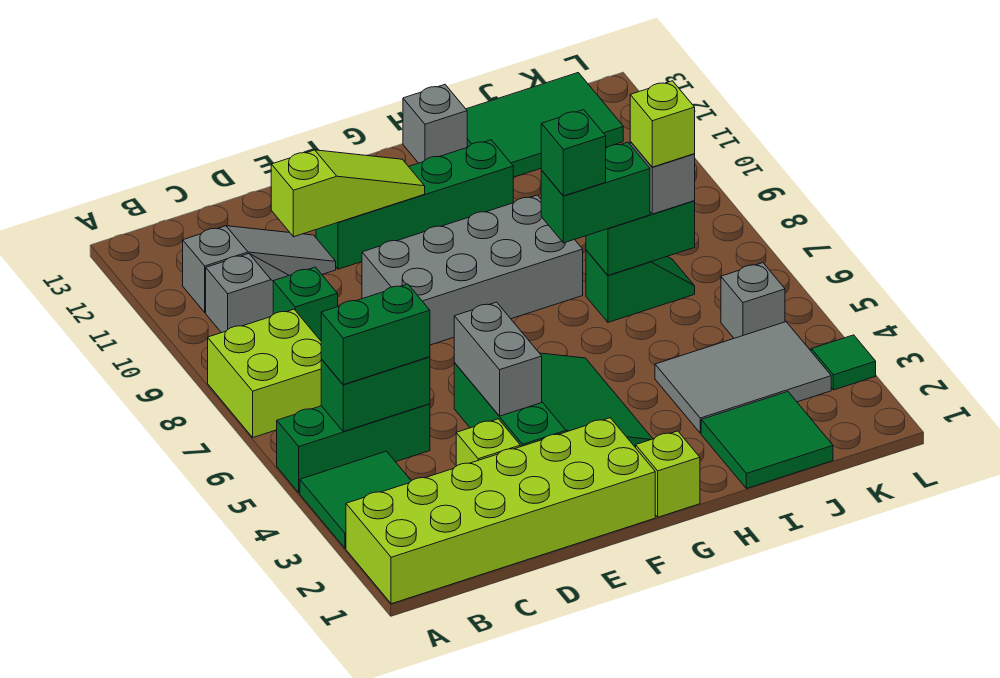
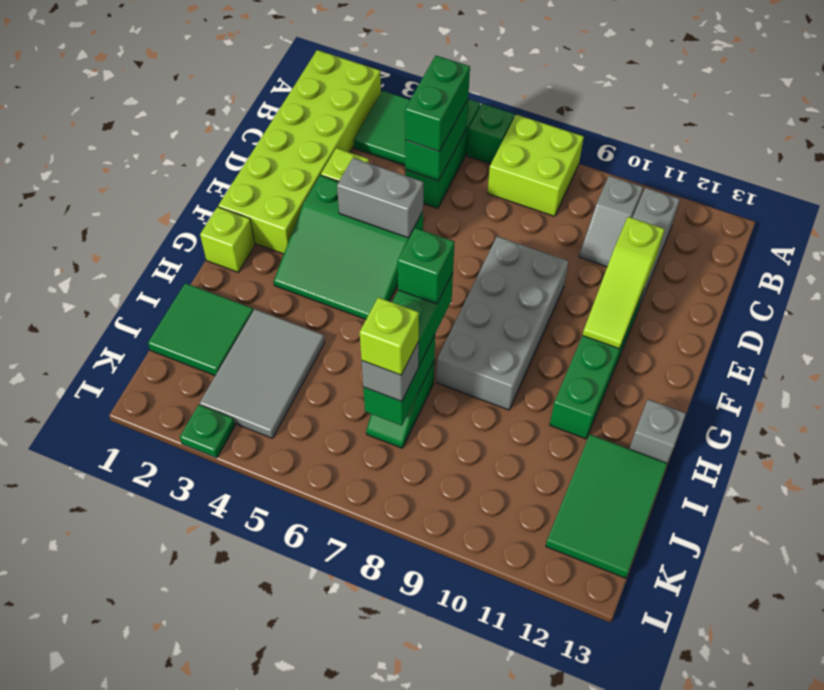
green brick C9 level 1 -> green brick A6 level 1
grey brick K5 level 1 -> none
green tile L3 level 1 -> green plate L3 level 1

